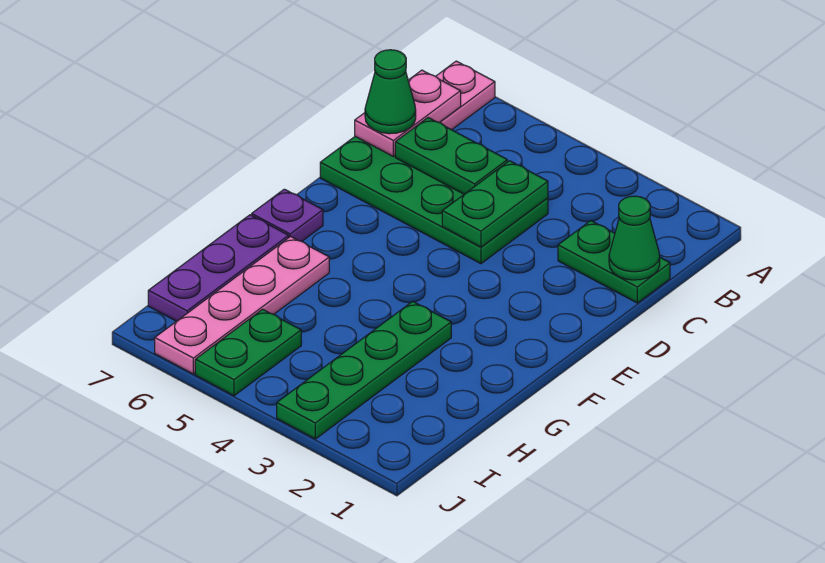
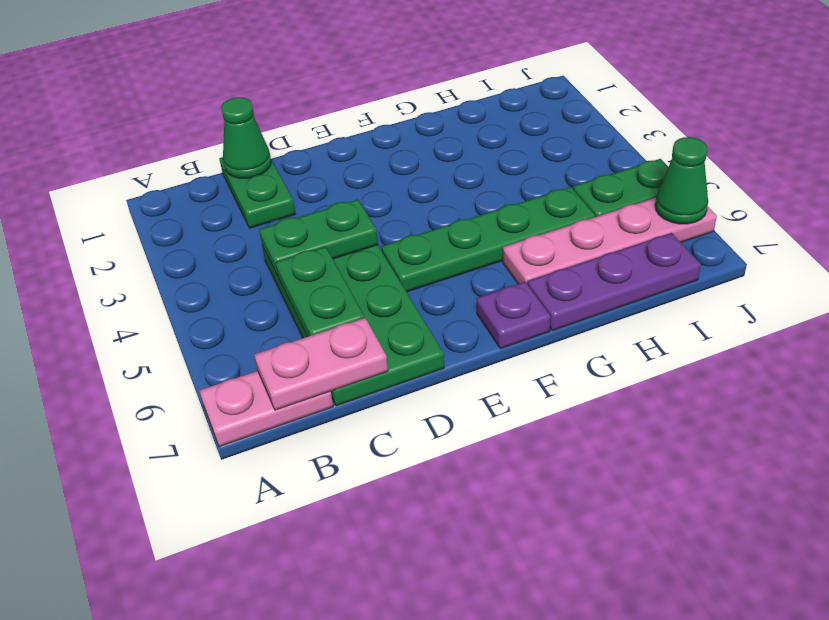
green cone C7 level 3 -> green cone J6 level 2
green plate G3:J3 level 1 -> green plate E5:H5 level 1

